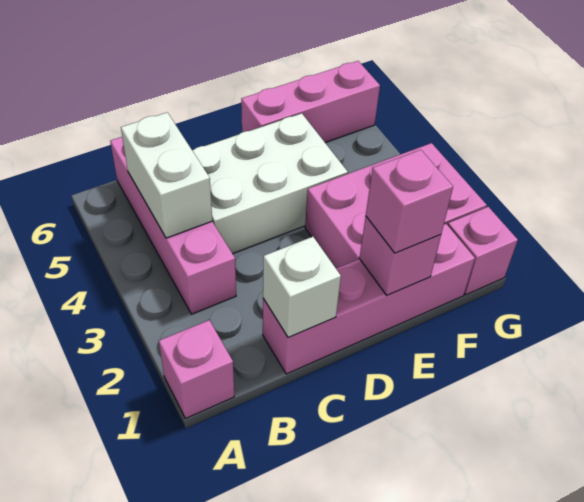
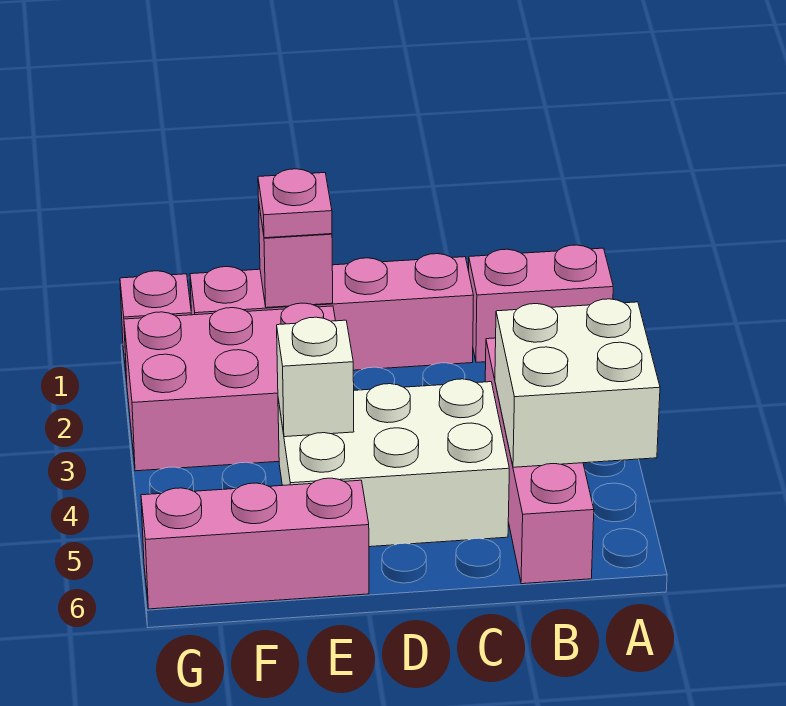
pink brick A1 level 1 -> pink brick A1:B1 level 1
white brick B4:B5 level 2 -> white brick A4:B5 level 2
white brick C1 level 2 -> white brick E4 level 2
pink brick E1 level 3 -> pink plate E1 level 3

